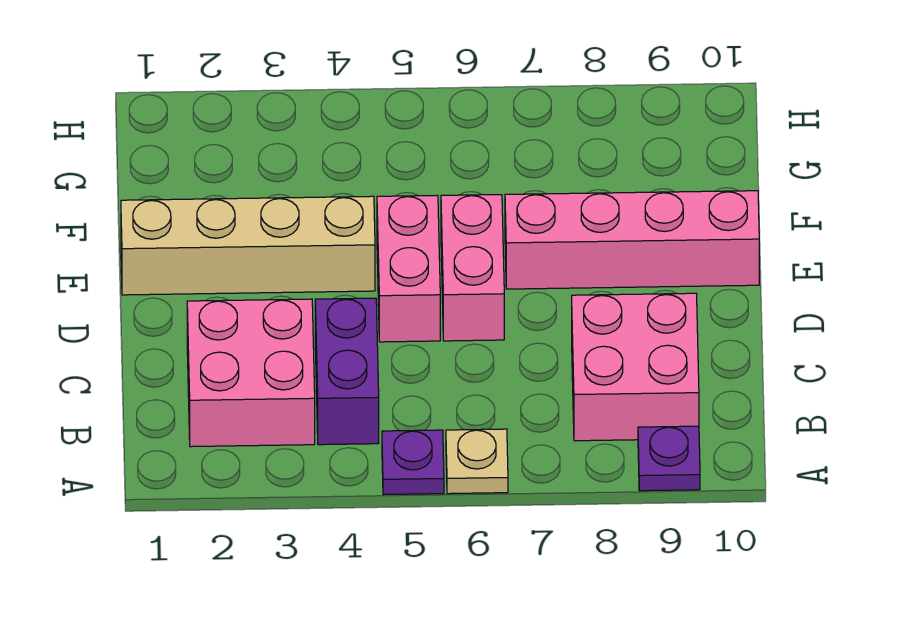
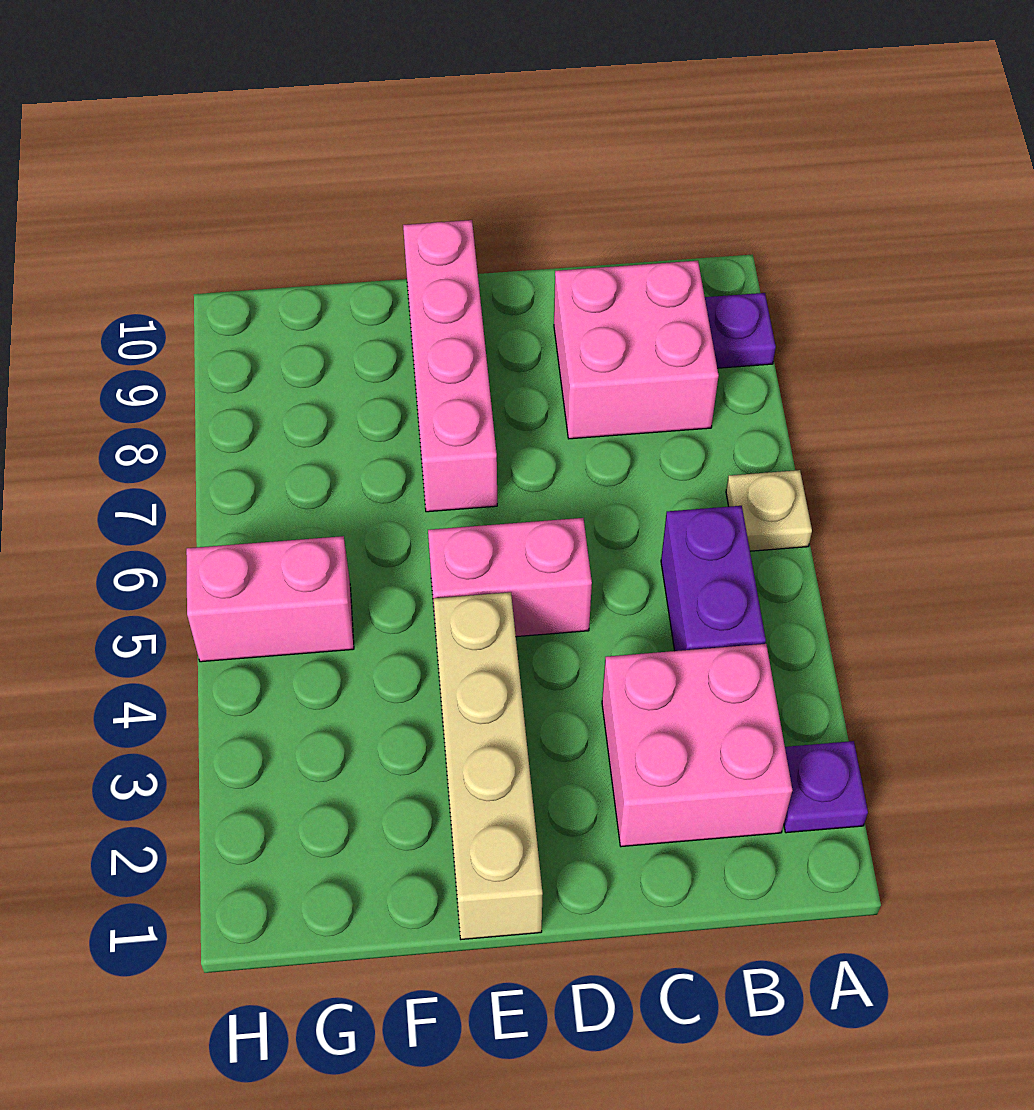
purple plate A5 level 1 -> purple plate A2 level 1
purple brick B4:C4 level 1 -> purple brick B4:B5 level 1
pink brick D6:E6 level 1 -> pink brick G5:H5 level 1

